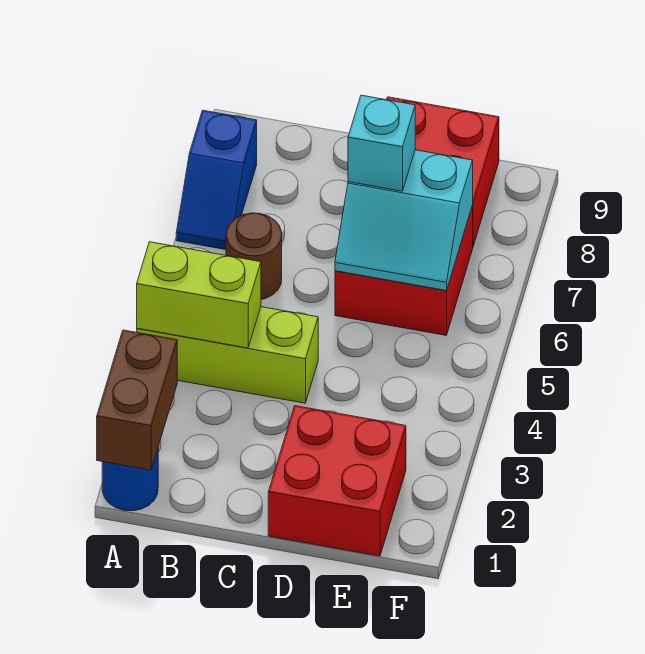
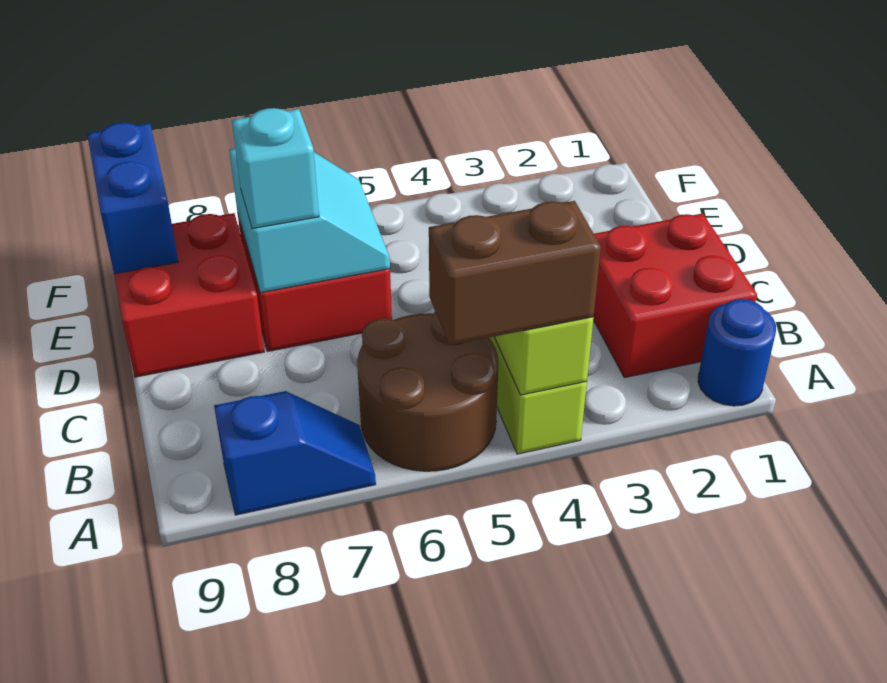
brown brick A1:A2 level 2 -> brown brick A4:A5 level 3
brown round brick B6 level 1 -> brown round brick A5:B6 level 1
red brick D1:E2 level 1 -> red brick B1:C2 level 1
none -> blue brick E9:F9 level 2

